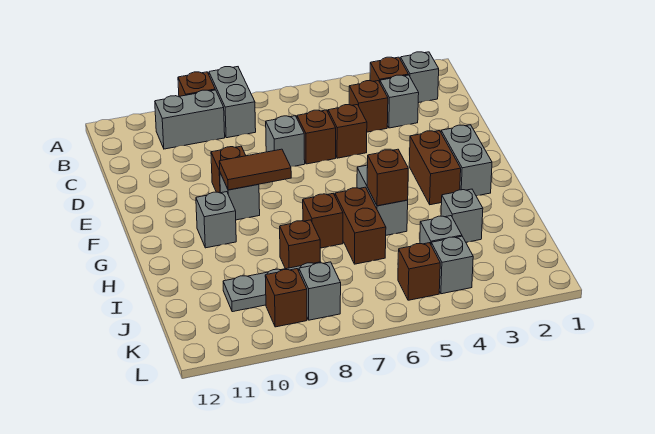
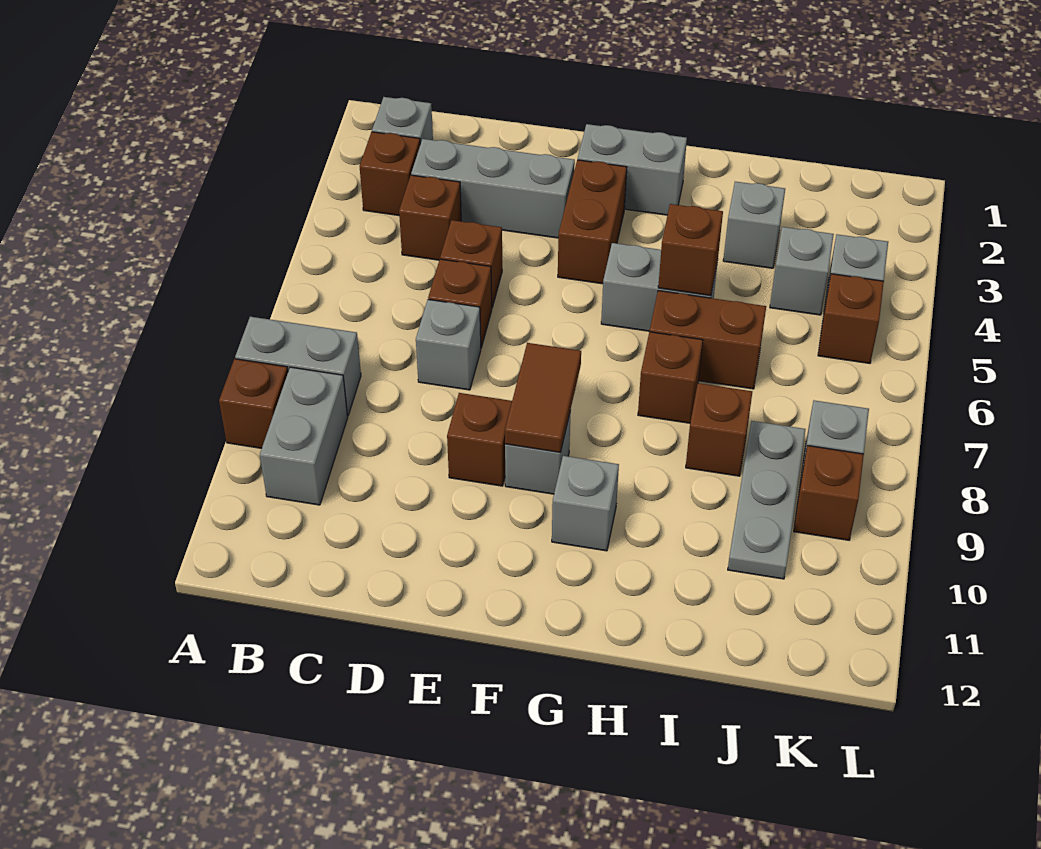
grey brick C3 level 1 -> grey brick C3:E3 level 1
brown brick F3:G3 level 1 -> brown brick F3:F4 level 1

